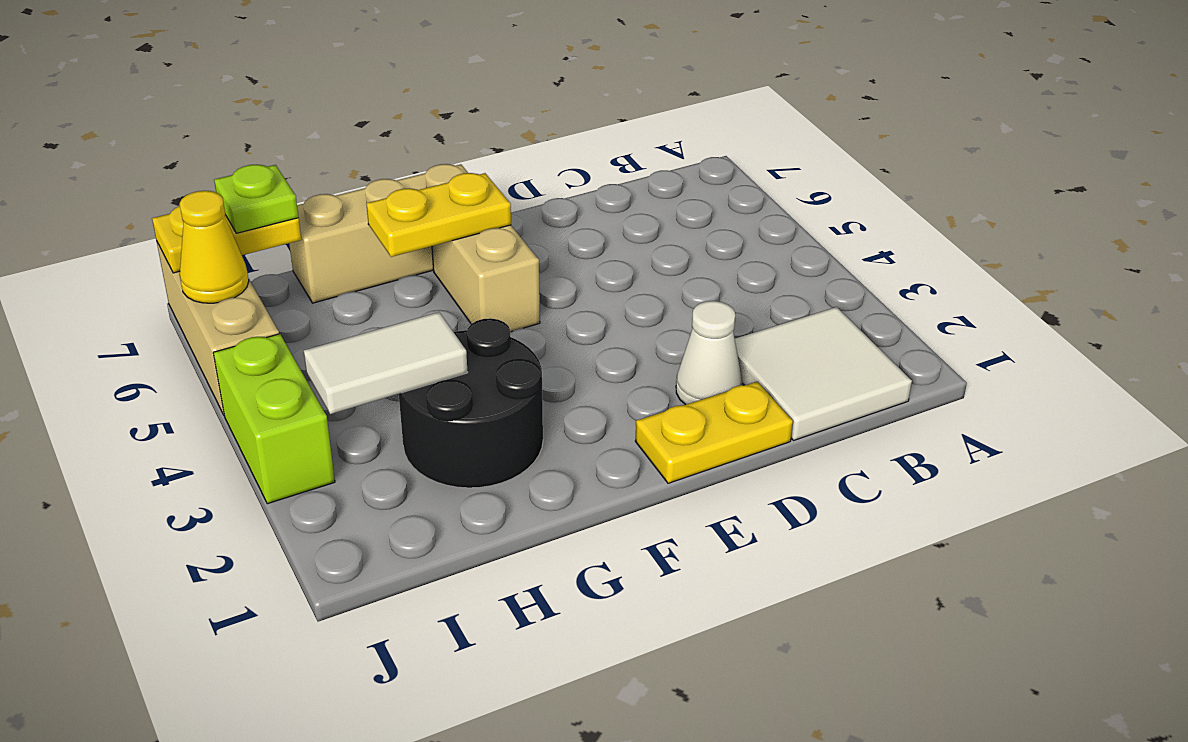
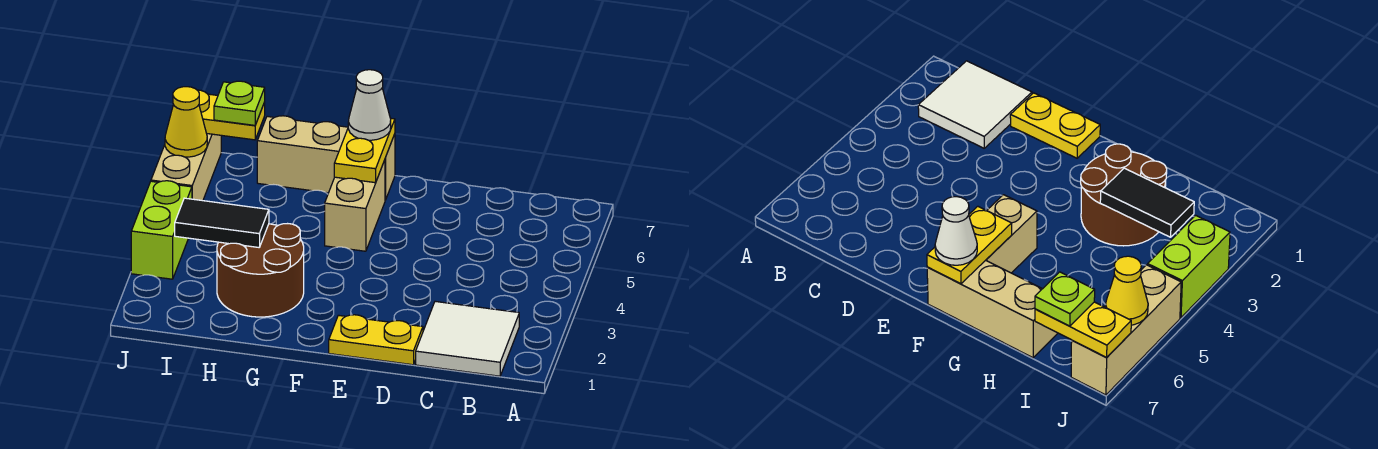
white cone D2 level 1 -> white cone F7 level 3
yellow plate F6:G6 level 2 -> yellow plate F6:F7 level 2
black round brick G2:H3 level 1 -> brown round brick G2:H3 level 1
white tile H3:I3 level 2 -> black tile H3:I3 level 2

